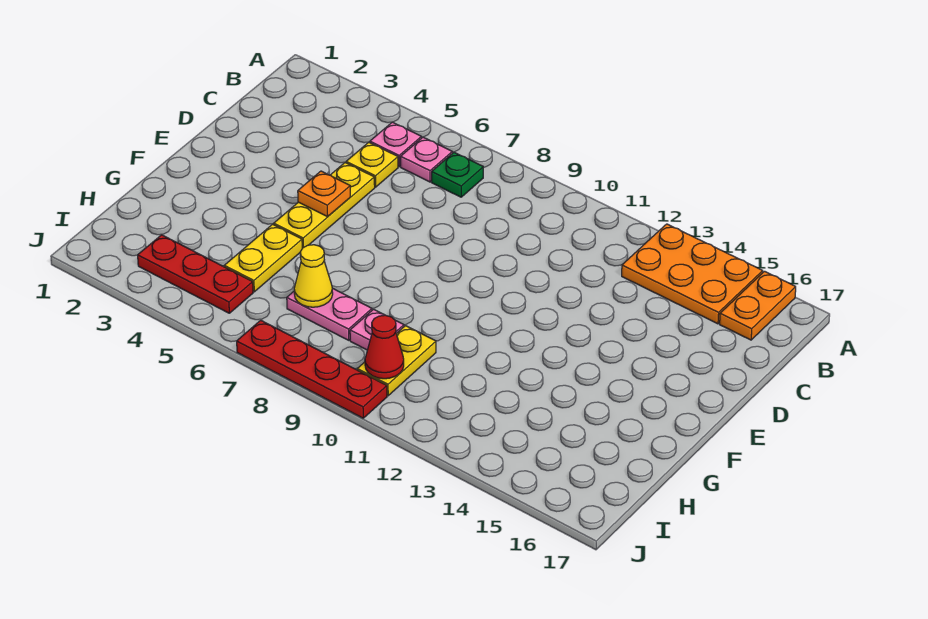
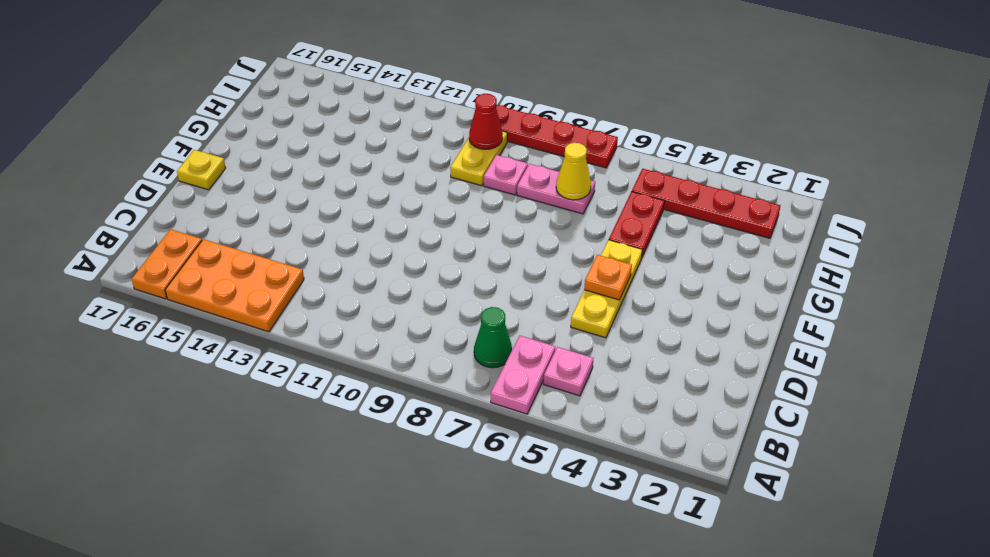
pink plate B6 level 1 -> pink plate A6:B6 level 1
green plate B7 level 1 -> green cone B7 level 1
yellow plate C5 level 1 -> yellow plate E17 level 1
yellow plate G5:H5 level 1 -> red plate G5:H5 level 1
red plate I3:I5 level 1 -> red plate I2:I5 level 1

